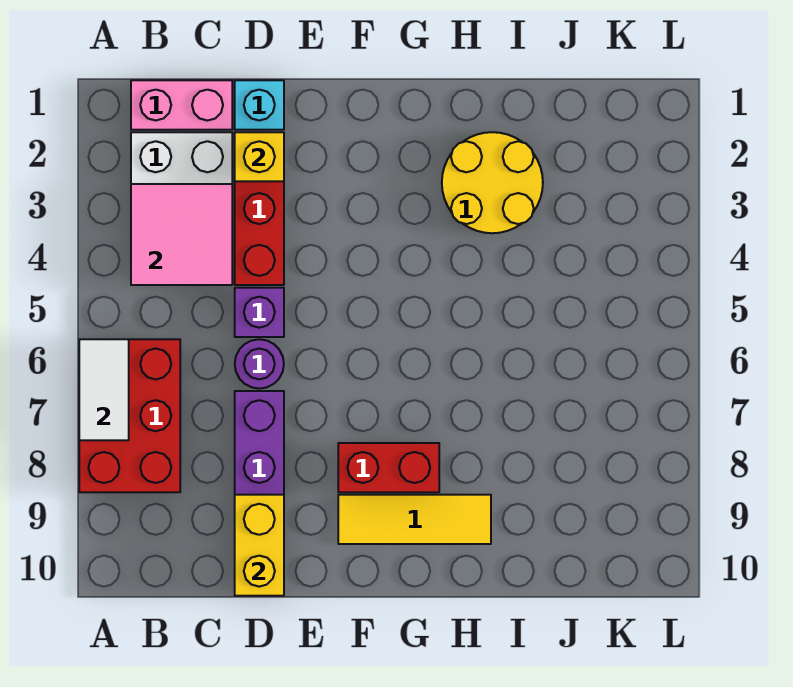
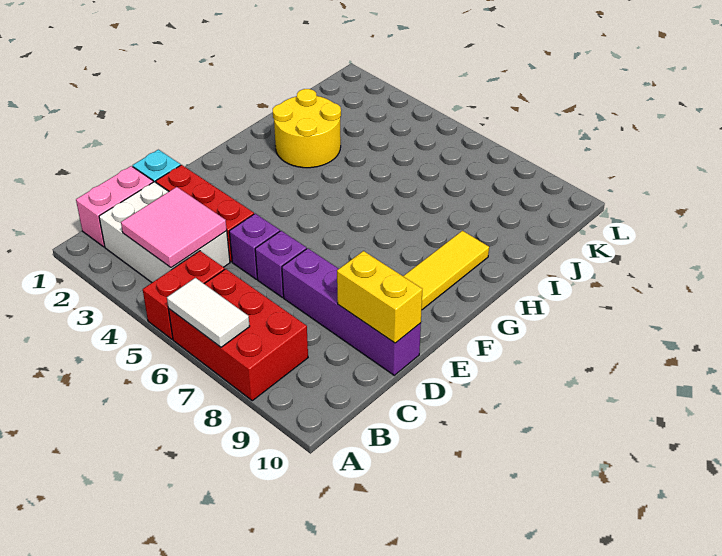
yellow brick D2 level 2 -> none
purple round brick D6 level 1 -> purple brick D6 level 1
red brick F8:G8 level 1 -> red brick A5:B5 level 1

